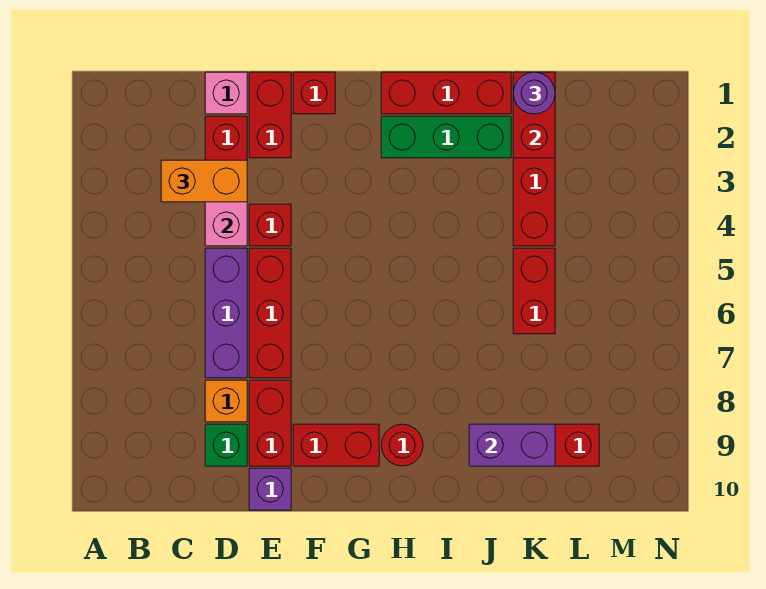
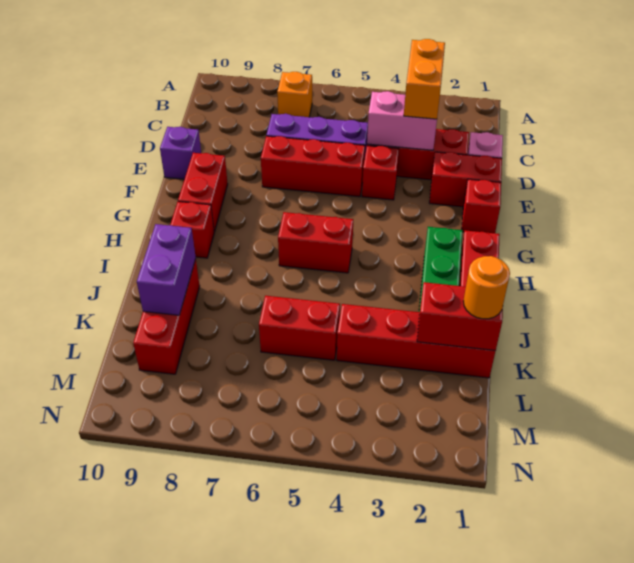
orange brick D8 level 1 -> orange brick B7 level 1
green brick D9 level 1 -> none
red brick E8:E9 level 1 -> red brick H5:H6 level 1
red round brick H9 level 1 -> red brick H9 level 1
purple round brick K1 level 3 -> orange round brick K1 level 3

